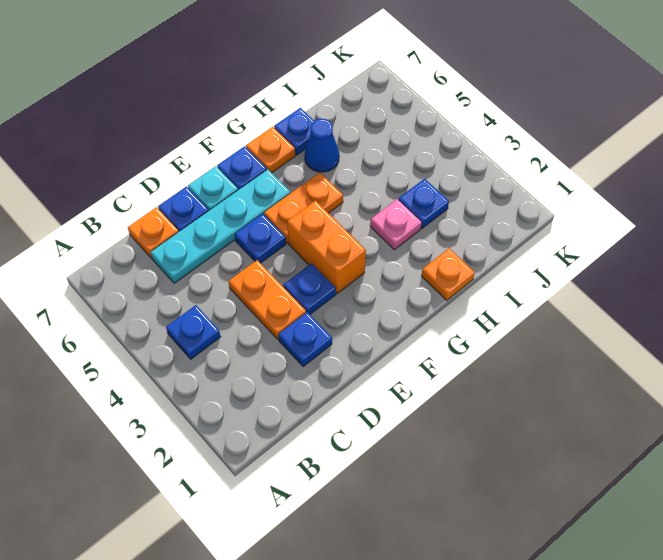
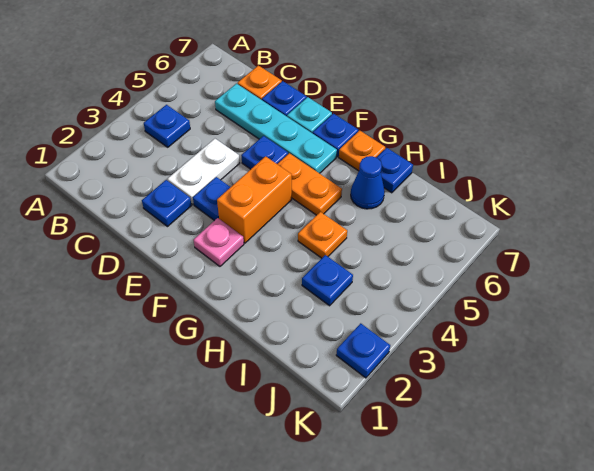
orange plate D3:D4 level 1 -> white plate D3:D4 level 1
orange plate H1 level 1 -> orange plate H4 level 1
pink plate H3 level 1 -> pink plate F2 level 1
none -> blue plate K2 level 1

